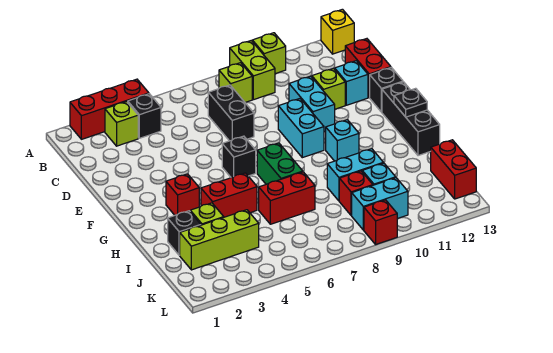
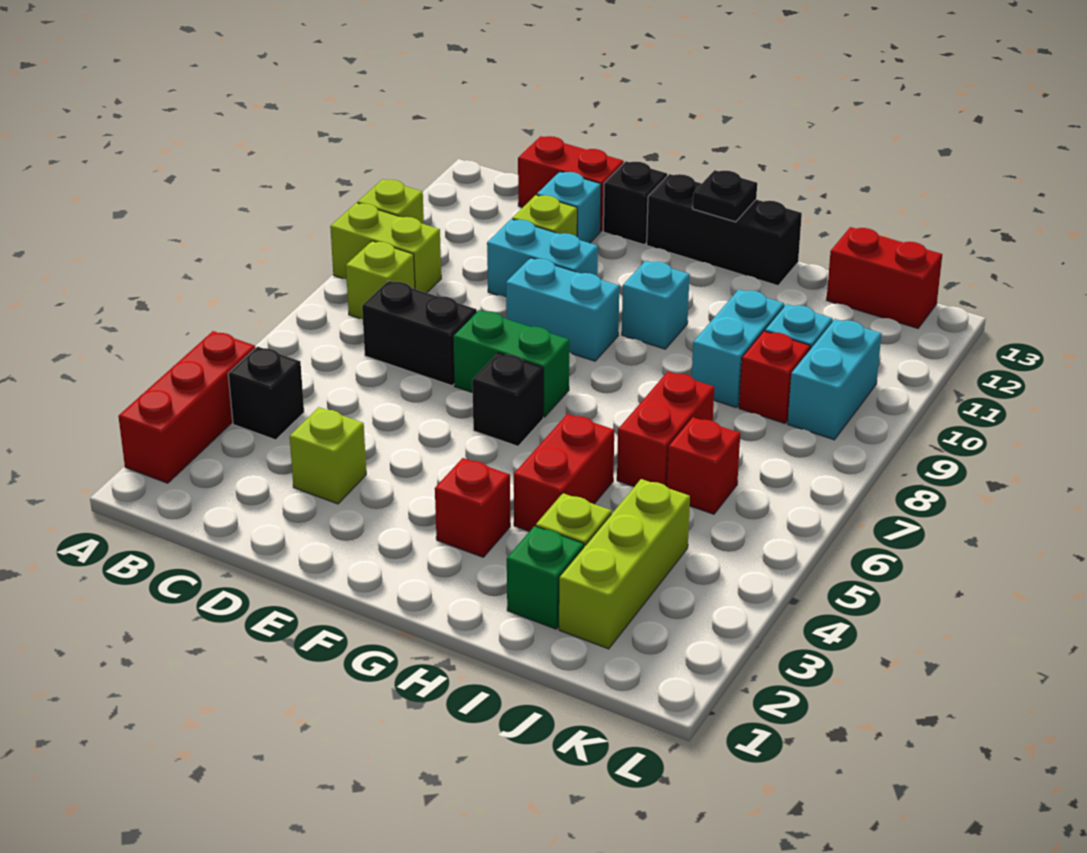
yellow brick A13 level 1 -> none
lime brick B3 level 1 -> lime brick D3 level 1
green brick G7:H7 level 1 -> green brick E7:F7 level 1
black brick I2 level 1 -> green brick I2 level 1
red brick L9 level 1 -> red brick J6 level 1

